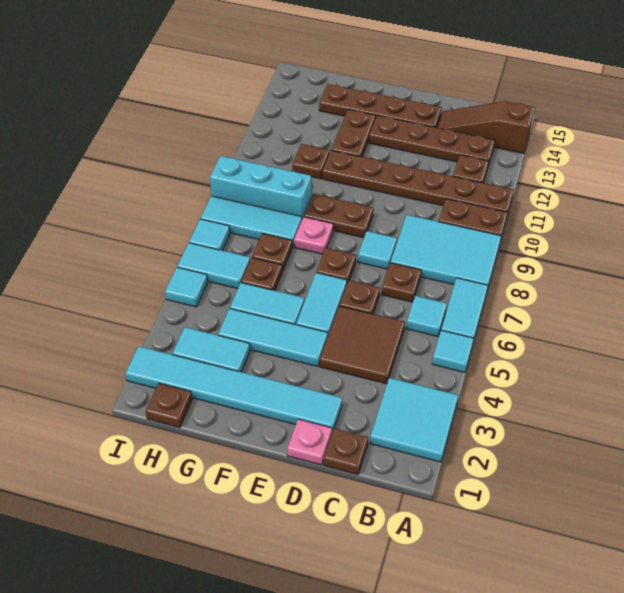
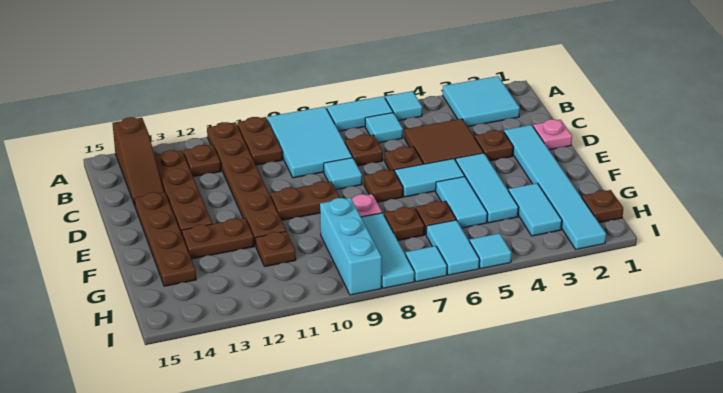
brown plate C1 level 1 -> brown plate D3 level 1
brown plate E9:F9 level 1 -> brown plate E9:E10 level 1

